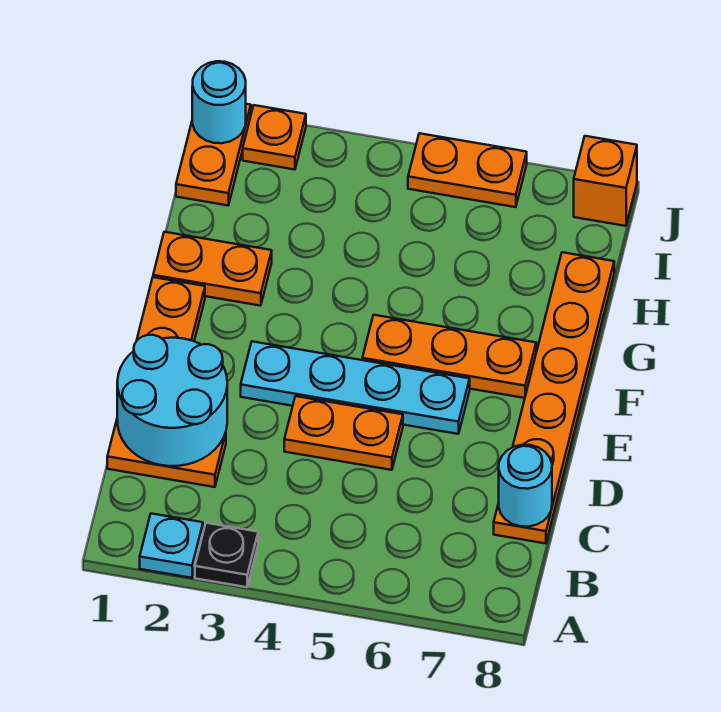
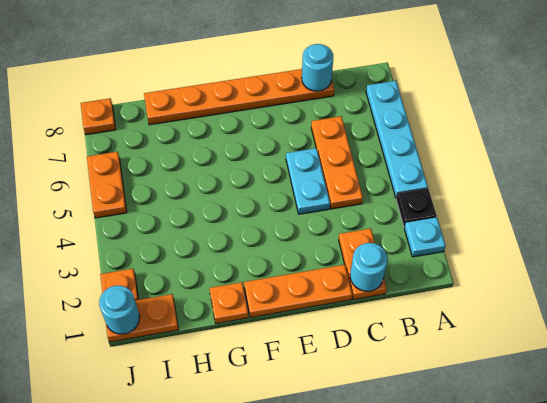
cyan round brick C1:D2 level 2 -> cyan round brick C1 level 2
orange plate D4:D5 level 1 -> cyan plate D4:D5 level 1
cyan plate E3:E6 level 1 -> cyan plate A4:A7 level 1
orange plate F5:F7 level 1 -> orange plate C4:C6 level 1
orange plate G1:G2 level 1 -> orange plate G1 level 1
orange brick J8 level 1 -> orange plate J8 level 1

